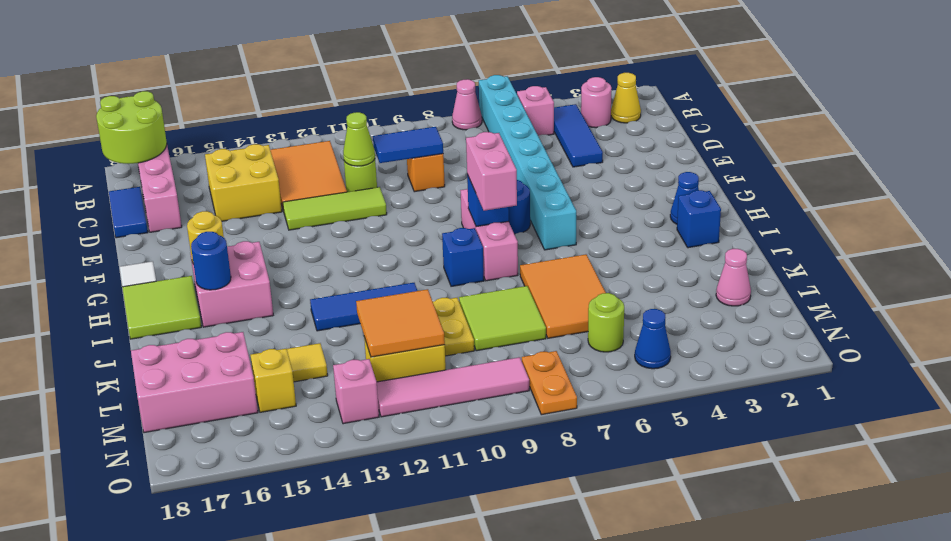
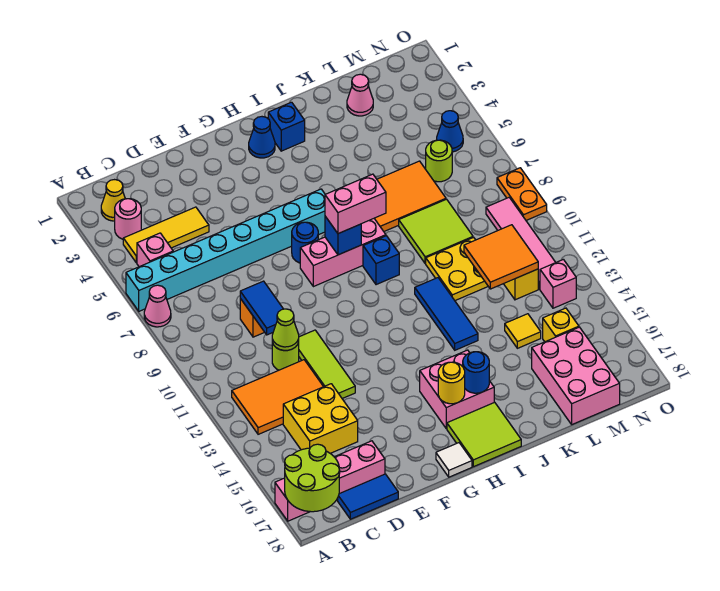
blue tile B4:D4 level 1 -> yellow tile B4:D4 level 1
orange plate N8:O8 level 1 -> orange plate O8:O9 level 1

